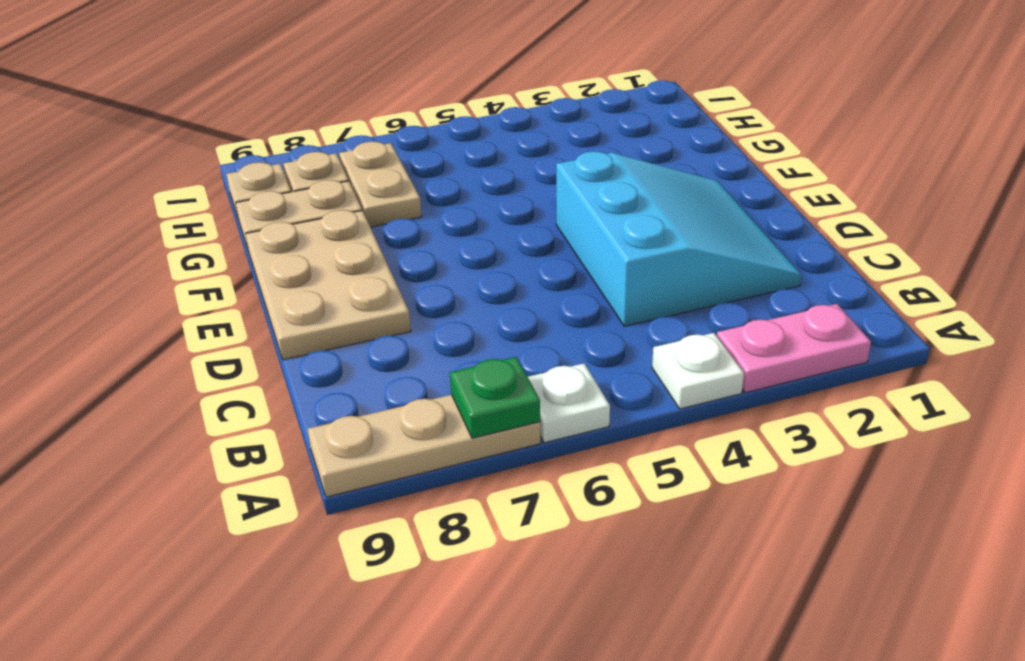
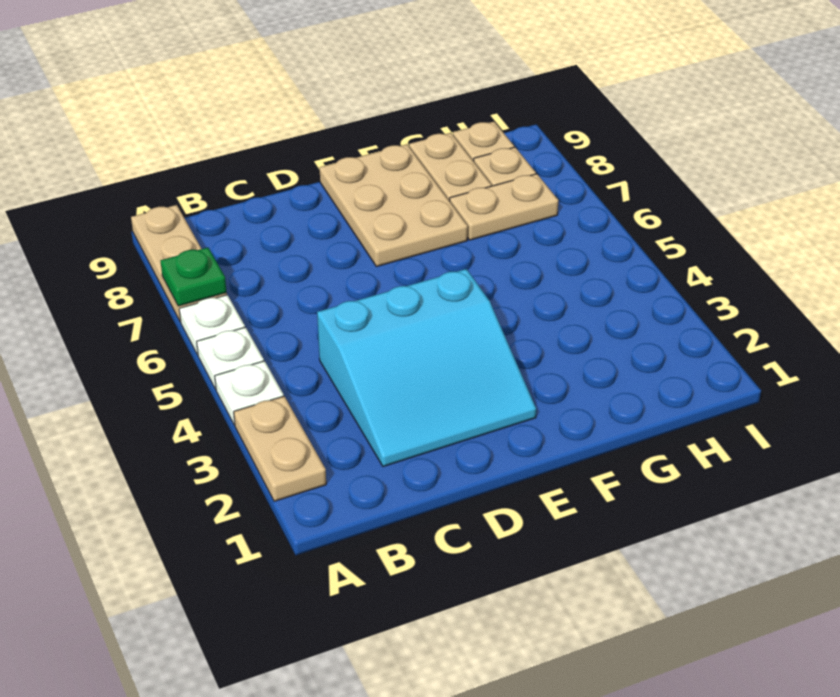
pink plate A2:A3 level 1 -> tan plate A2:A3 level 1
none -> white plate A5 level 1
tan plate D8:F9 level 1 -> tan plate E7:F9 level 1

